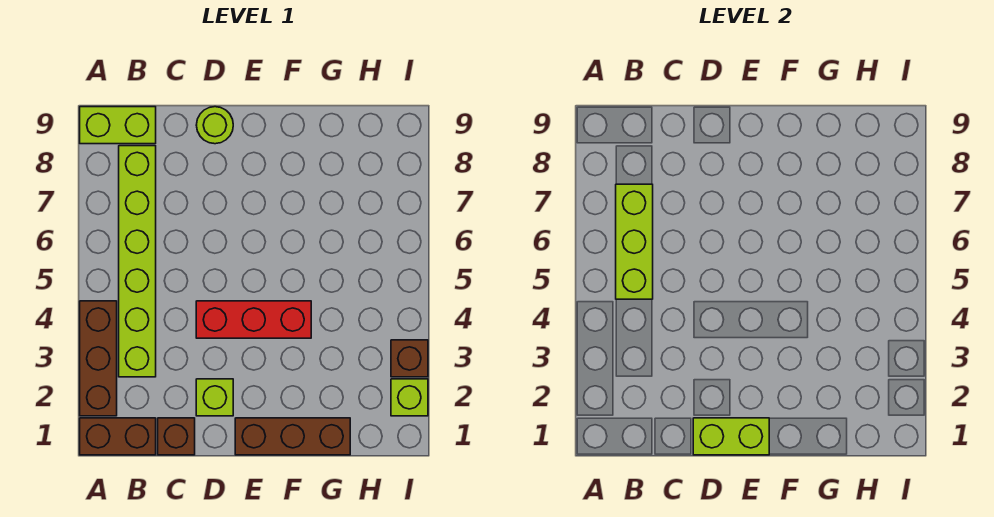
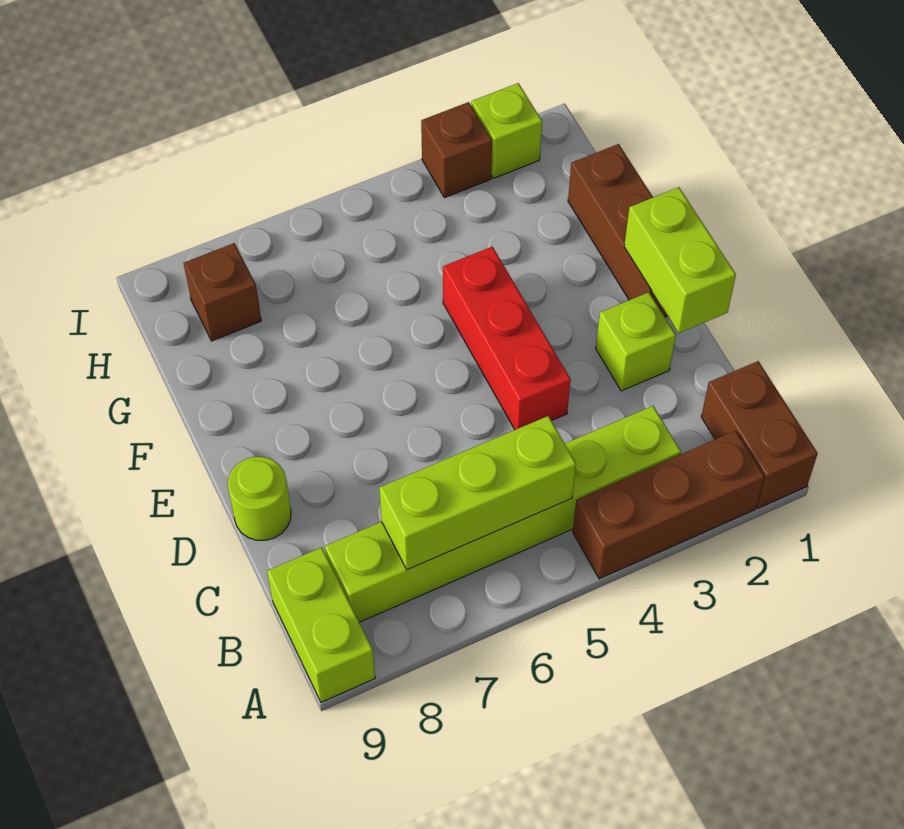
brown brick C1 level 1 -> brown brick H8 level 1

